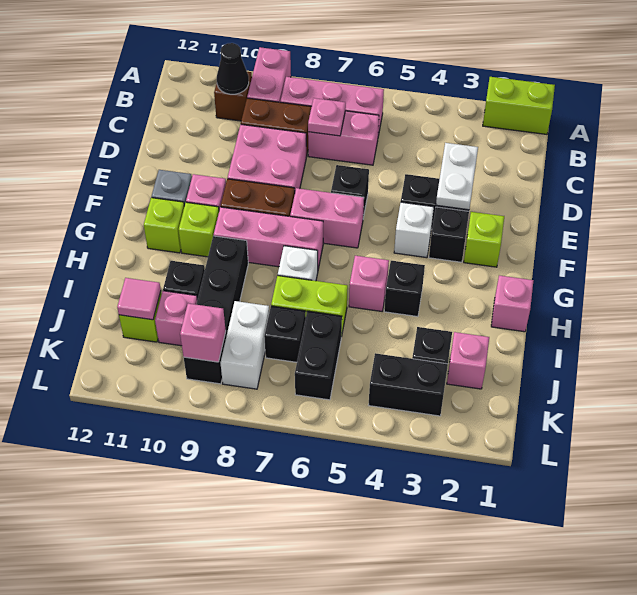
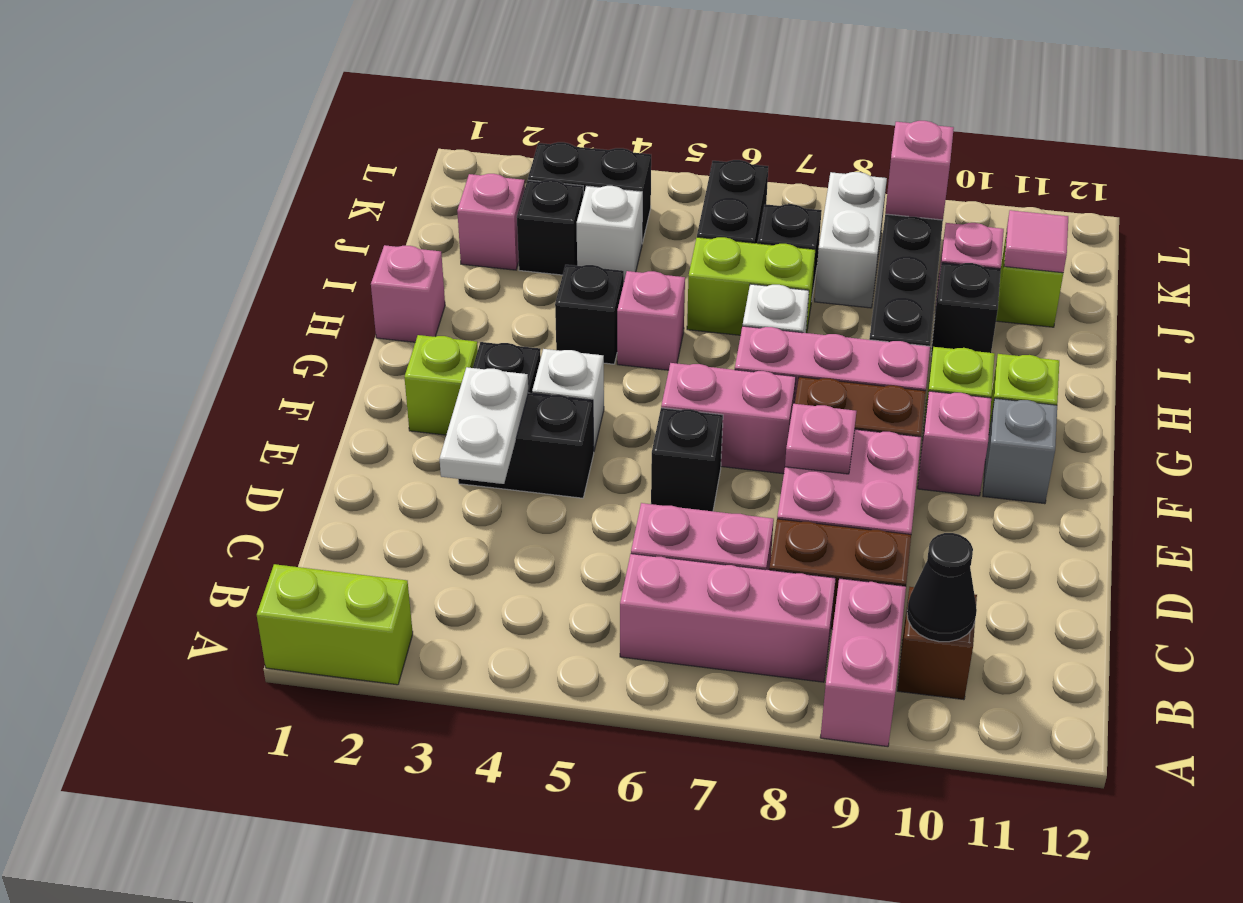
pink plate C7 level 2 -> pink plate E8 level 2
none -> white brick J4 level 1

